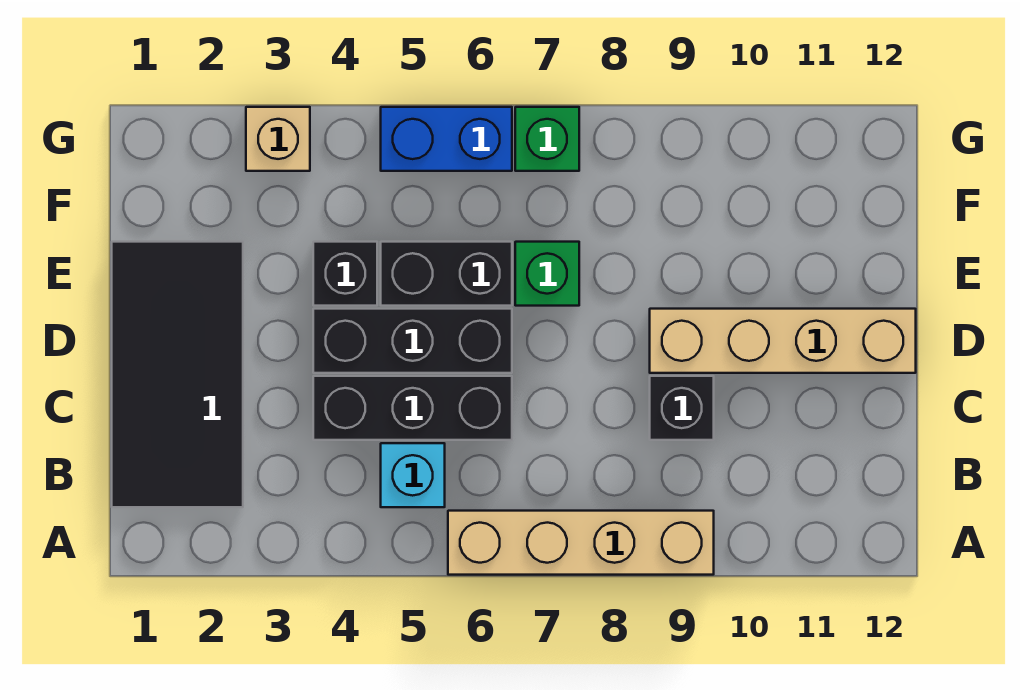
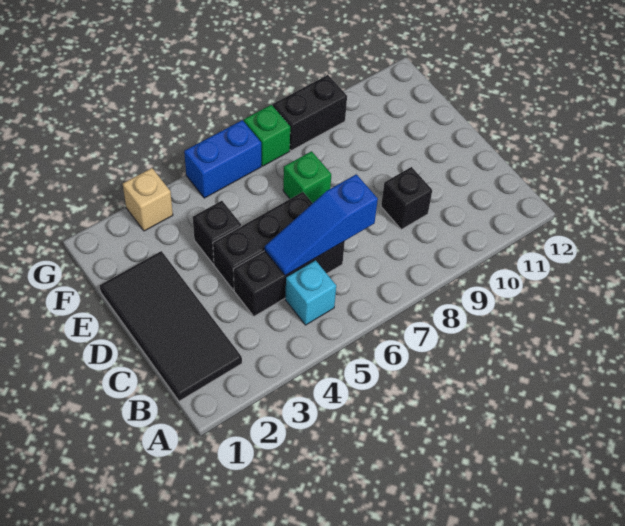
tan brick A6:A9 level 1 -> none
none -> blue slope C5:C7 level 2 top 7
tan brick D9:D12 level 1 -> none
black brick E5:E6 level 1 -> black brick G8:G9 level 1

